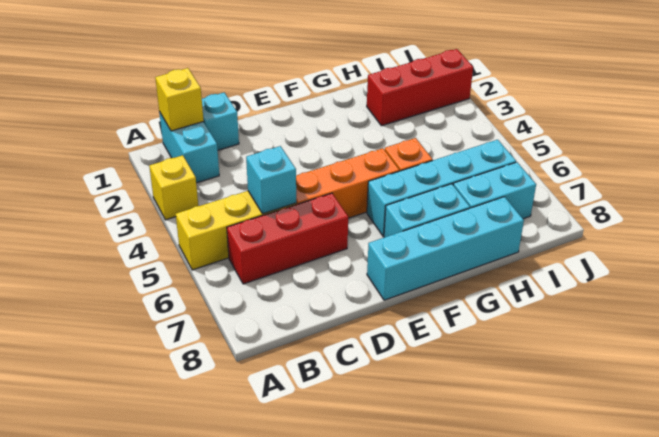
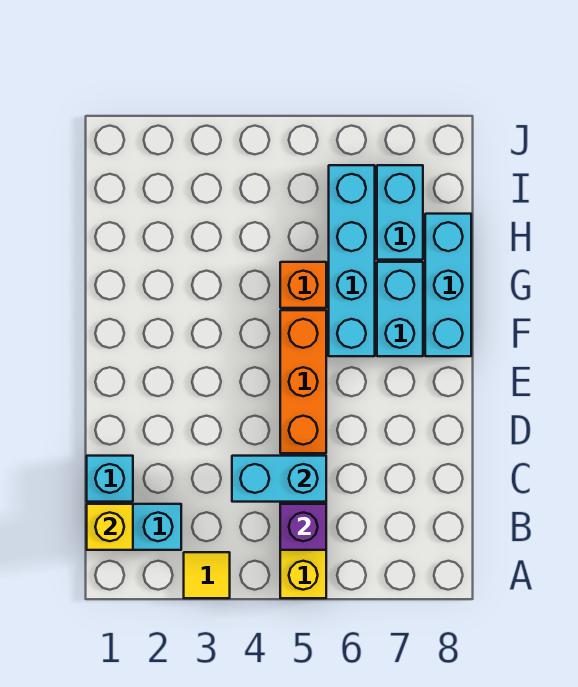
yellow brick A3 level 1 -> yellow tile A3 level 1
none -> purple brick B5 level 2
red brick B6:D6 level 1 -> none
cyan brick C5 level 2 -> cyan brick C4:C5 level 2
cyan brick E8:H8 level 1 -> cyan brick F8:H8 level 1
red brick H2:J2 level 1 -> none

